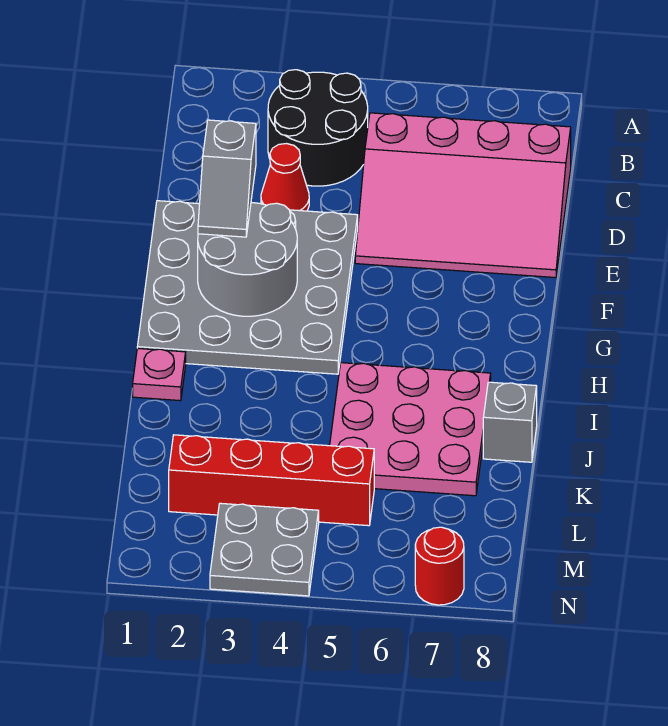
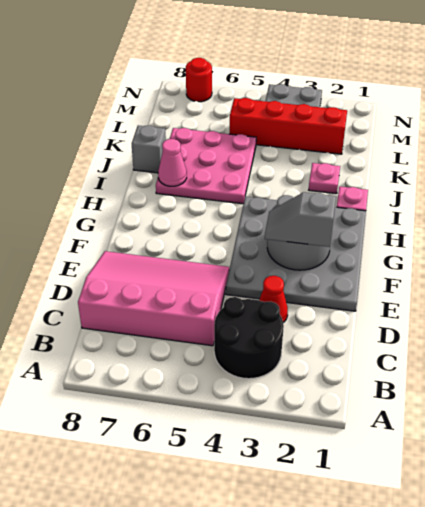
grey slope E2:F2 level 3 top E -> grey slope F2:F3 level 3 top 2
none -> pink cone I7 level 2
none -> pink plate J2 level 1

